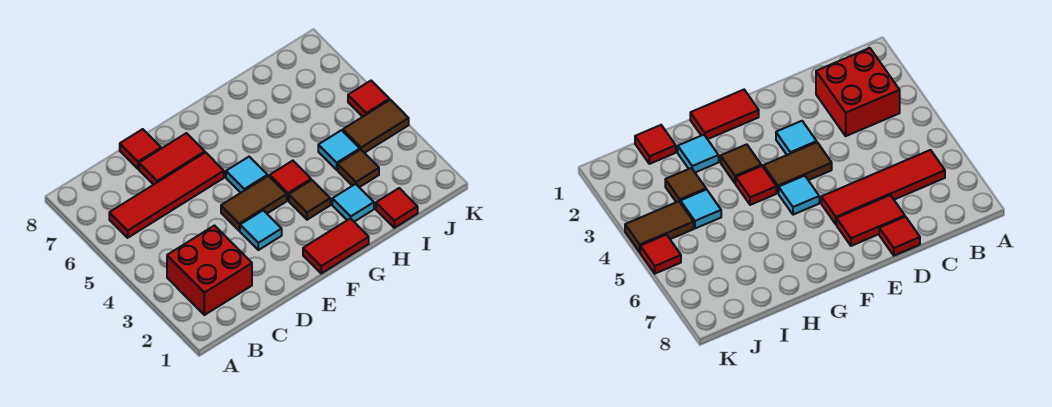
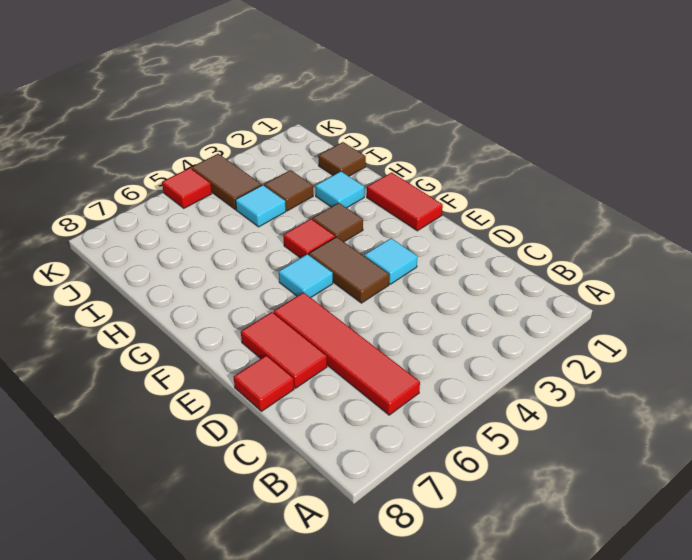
red brick B2:C3 level 1 -> none
red tile I1 level 1 -> brown tile I1 level 1

